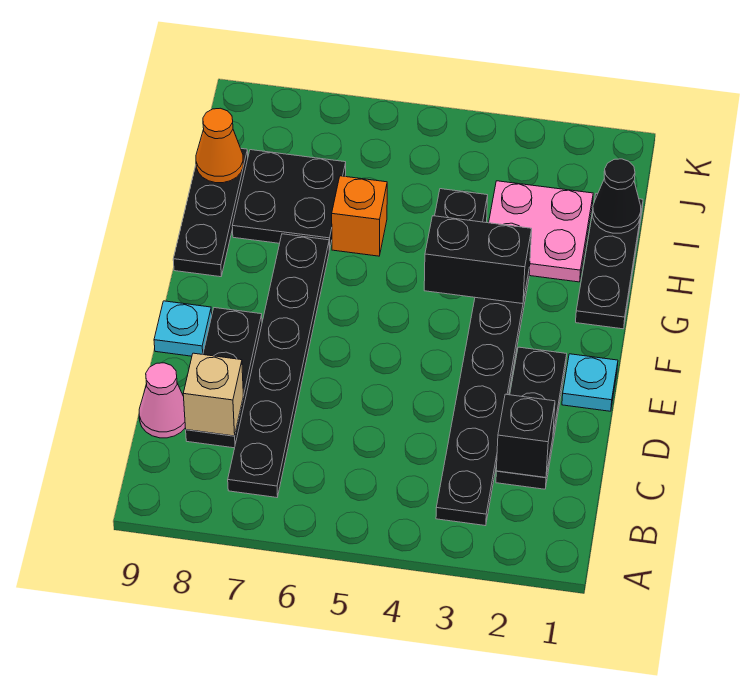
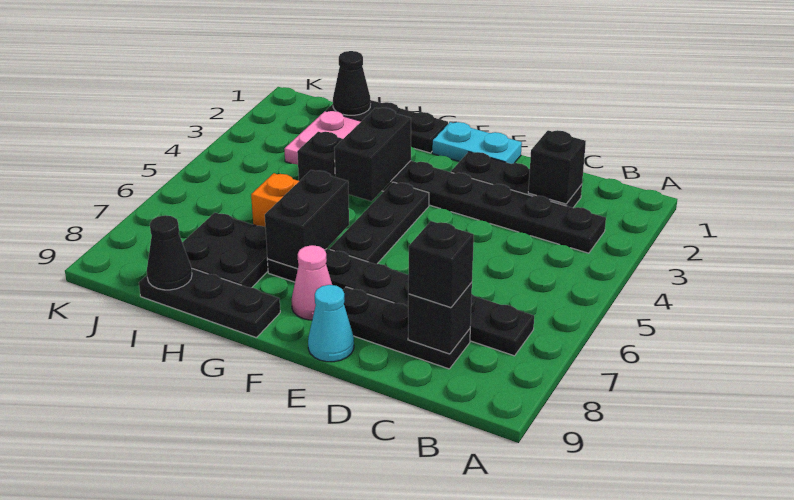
tan brick C8 level 2 -> black brick C8 level 2
none -> black brick C8 level 3
pink cone C9 level 1 -> pink cone F8 level 1
cyan plate E1 level 1 -> cyan plate E1:F1 level 1
cyan plate E9 level 1 -> cyan cone E9 level 1
none -> black plate F4:F6 level 1
none -> black brick G6:G7 level 2
orange cone I9 level 2 -> black cone I9 level 2

